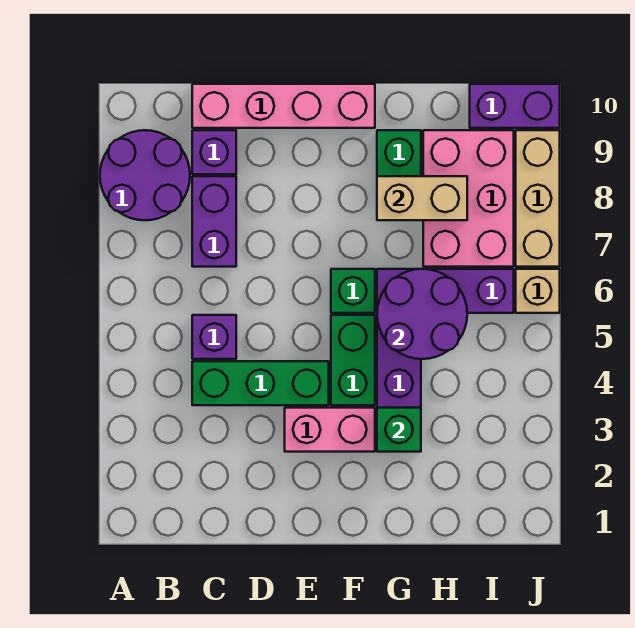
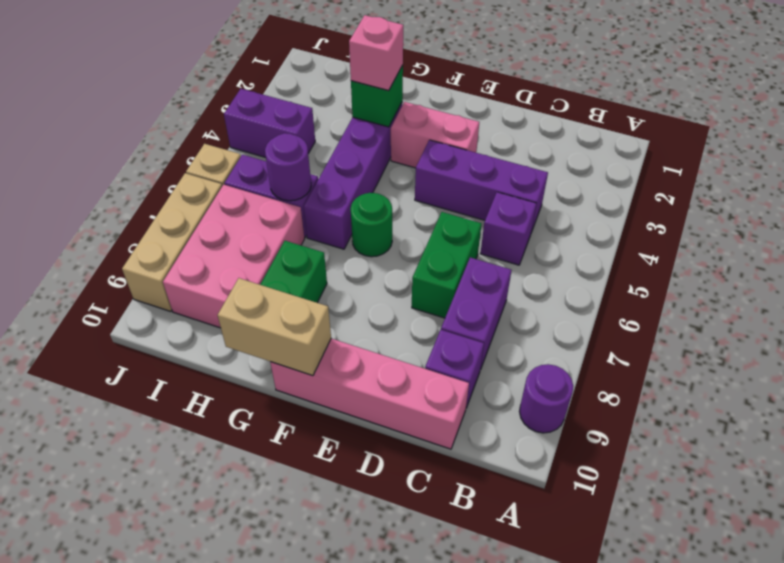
purple round brick A8:B9 level 1 -> purple round brick A9 level 1
green brick C4:E4 level 1 -> purple brick C4:E4 level 1
green brick F4:F5 level 1 -> green brick D6:D7 level 1
green brick F6 level 1 -> green round brick F6 level 1
none -> pink brick G3 level 3
purple round brick G5:H6 level 2 -> purple round brick H6 level 2
tan brick G8:H8 level 2 -> tan brick F10:G10 level 2
purple brick I10:J10 level 1 -> purple brick I4:J4 level 1

